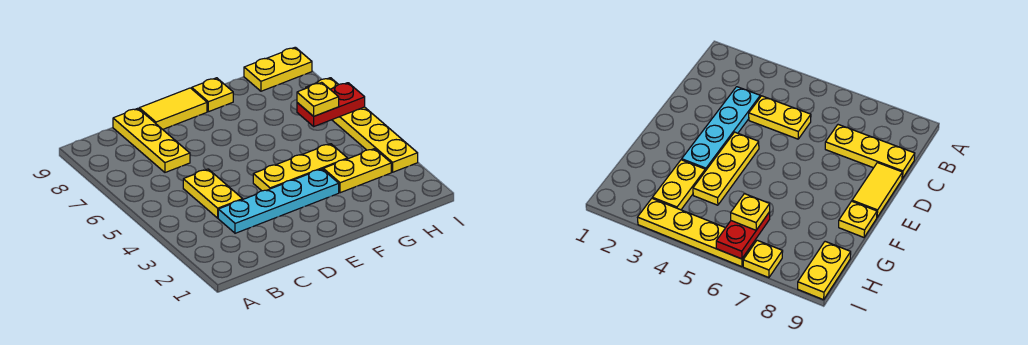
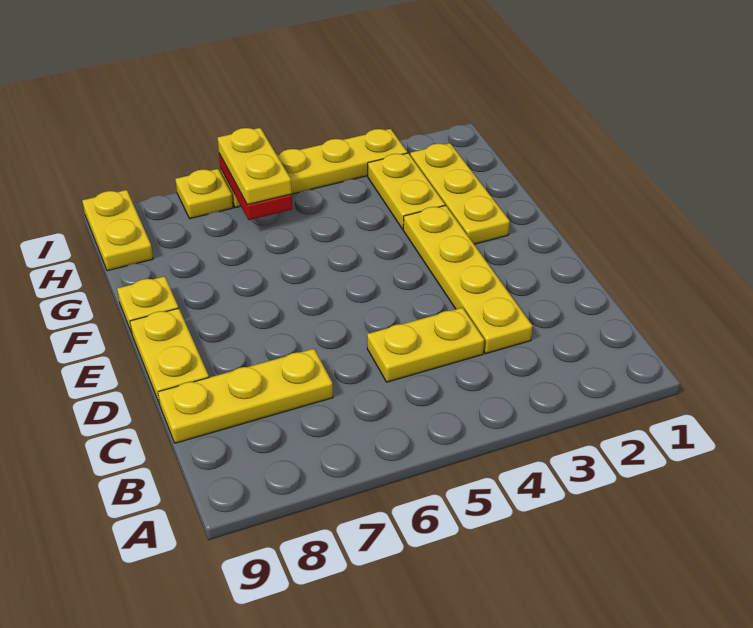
cyan plate C3:F3 level 1 -> yellow plate C3:F3 level 1
yellow tile D9:E9 level 1 -> yellow plate D9:E9 level 1
yellow plate E4:G4 level 1 -> yellow plate F2:H2 level 1
yellow plate H6 level 3 -> yellow plate H6:I6 level 3

